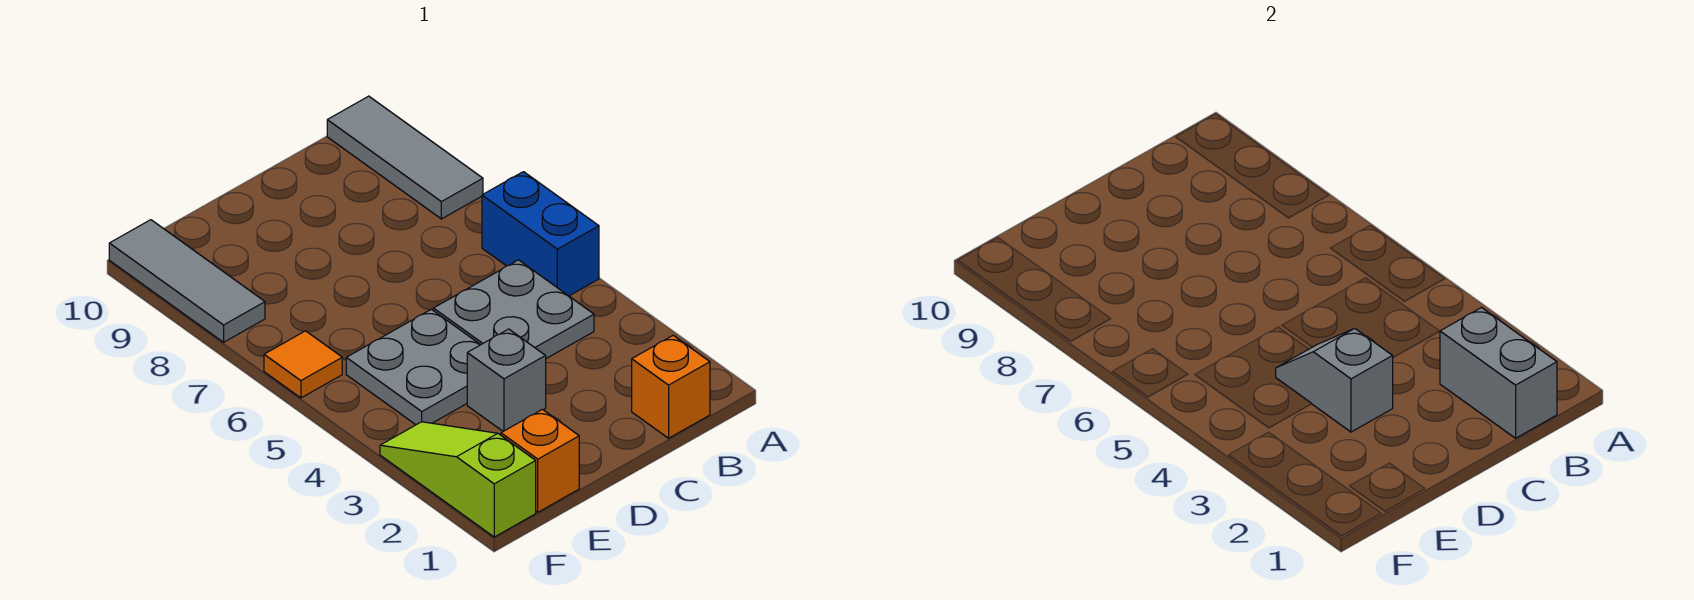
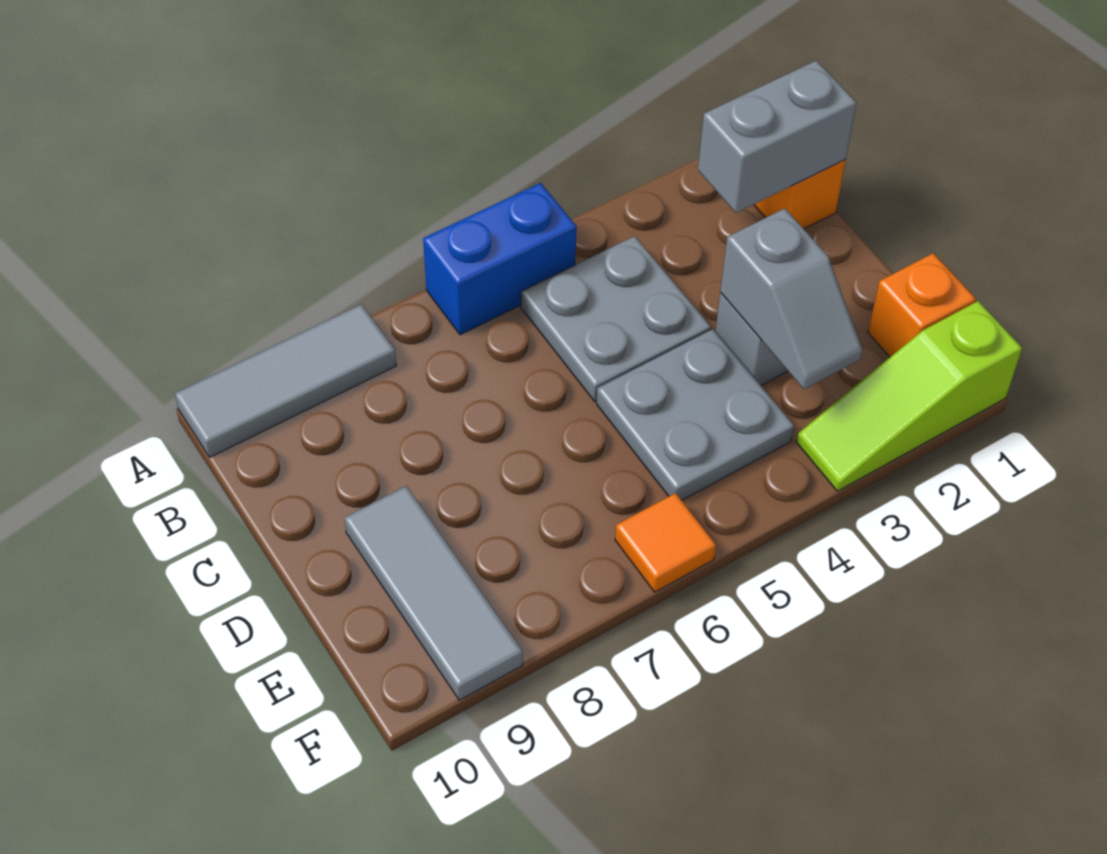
grey slope D3:D4 level 2 top 3 -> grey slope D3:E3 level 2 top D
grey tile F8:F10 level 1 -> grey tile D9:F9 level 1

